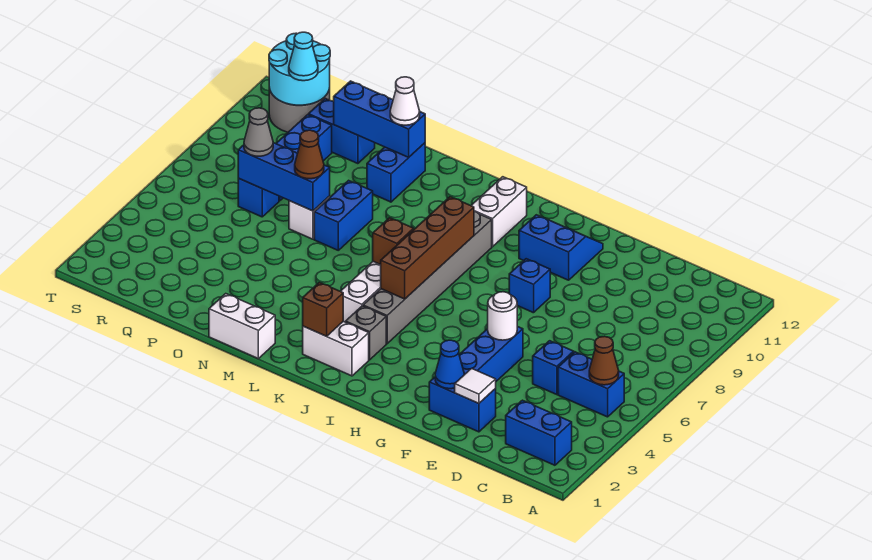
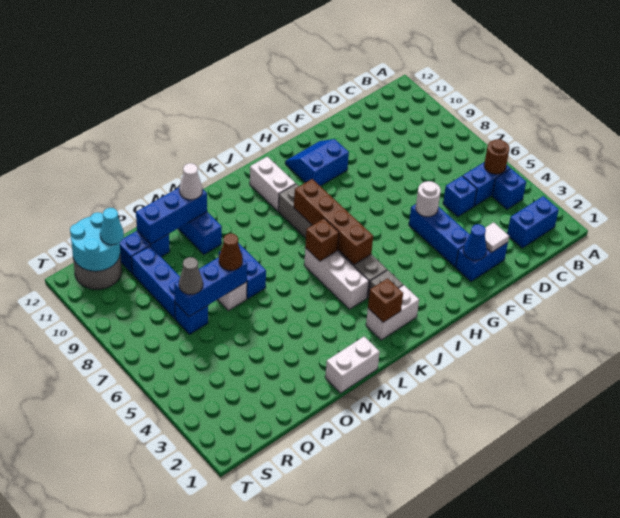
brown cone B5 level 2 -> brown round brick B5 level 2
blue brick G8 level 1 -> blue brick B4 level 1

